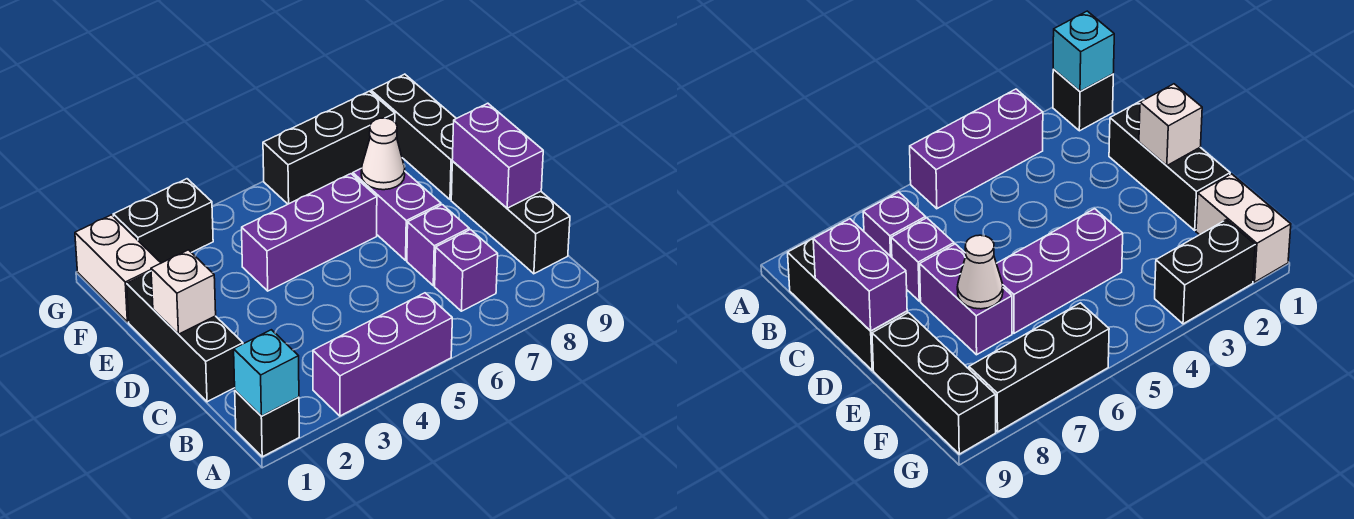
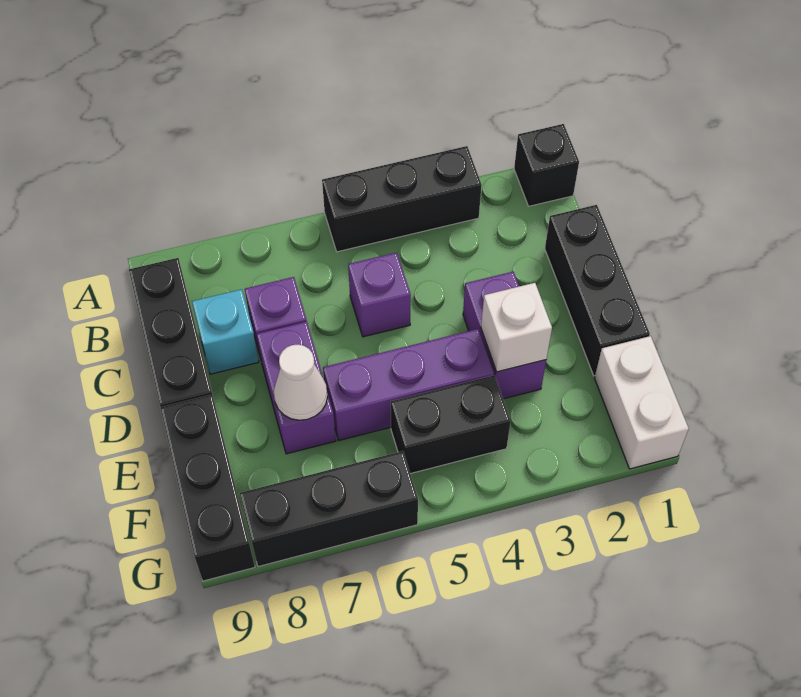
cyan brick A1 level 2 -> cyan brick C8 level 1
purple brick A3:A5 level 1 -> black brick A3:A5 level 1
purple brick B7 level 1 -> purple brick C5 level 1
purple brick C9:D9 level 2 -> purple brick D3:E3 level 1
white brick D1 level 2 -> white brick E3 level 2
black brick G2:G3 level 1 -> black brick F4:F5 level 1

